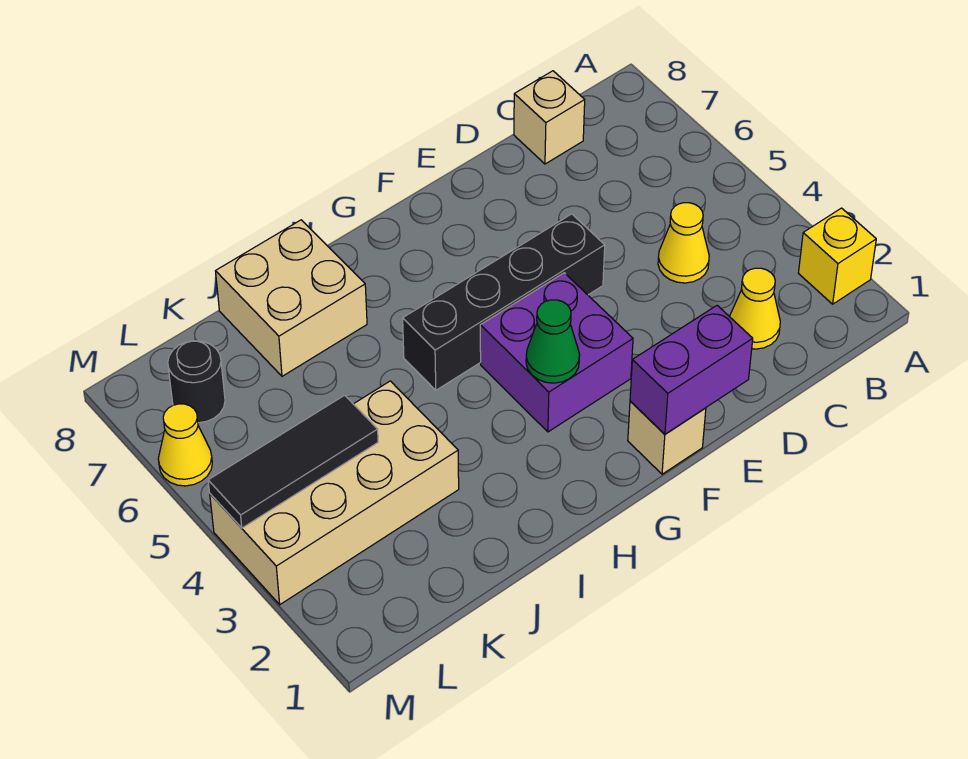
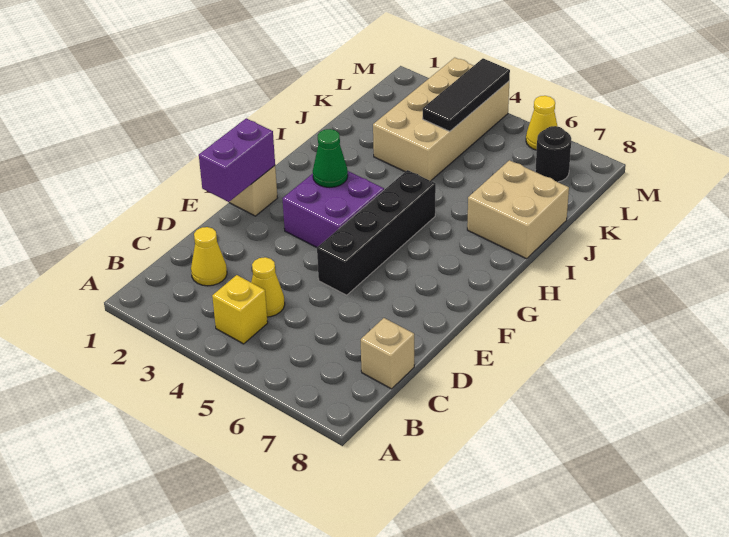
yellow brick A2 level 1 -> yellow brick B4 level 1

